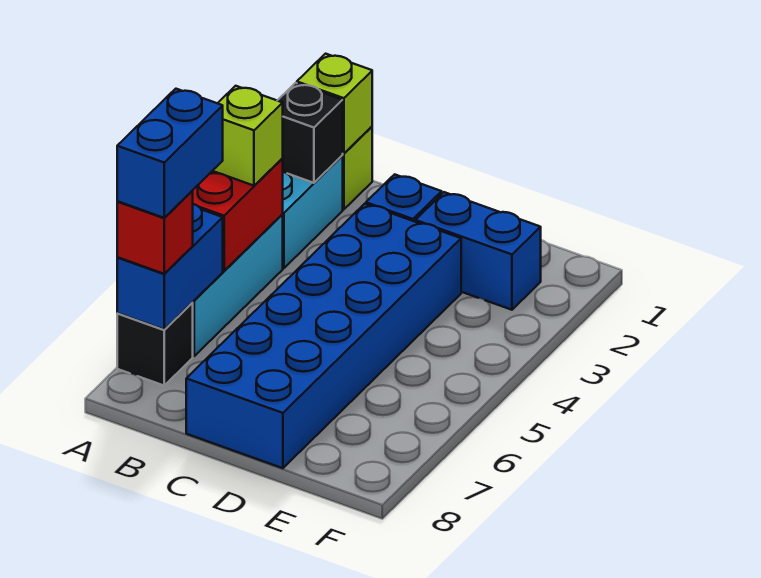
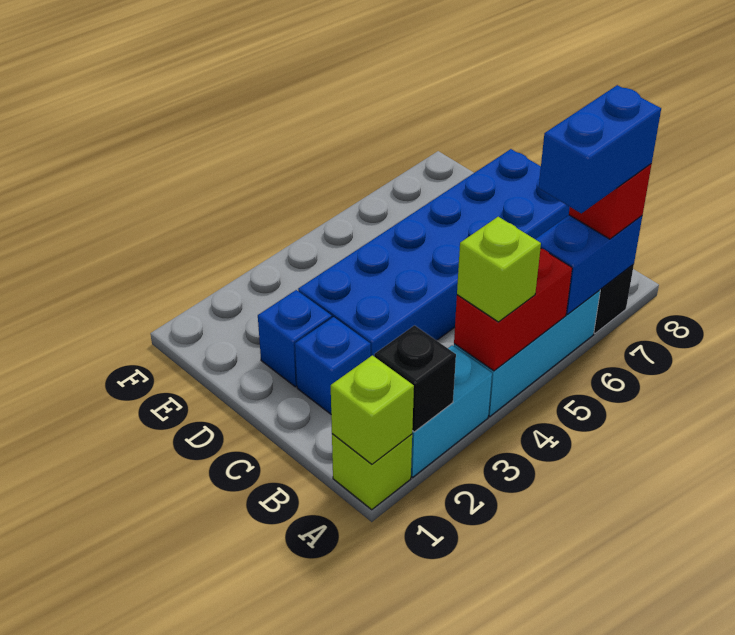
blue brick D2:E2 level 1 -> blue brick D2 level 1

